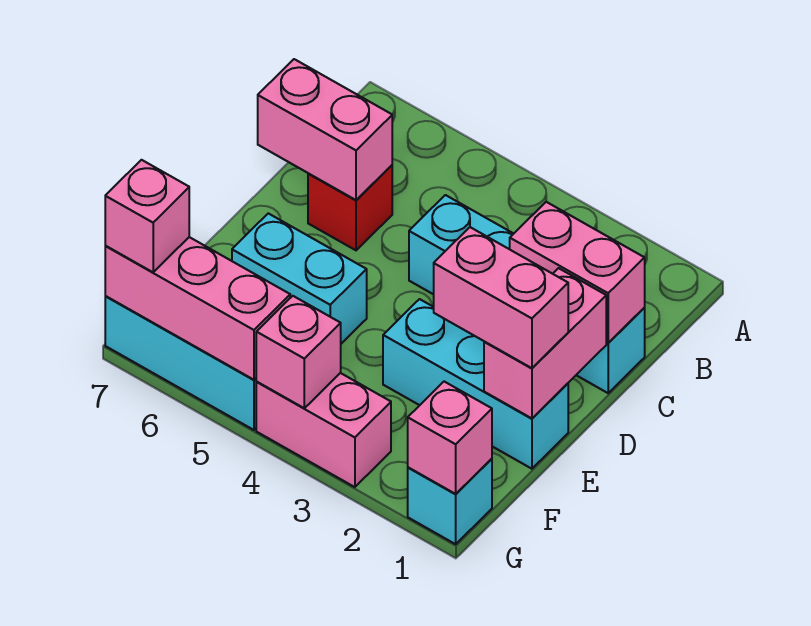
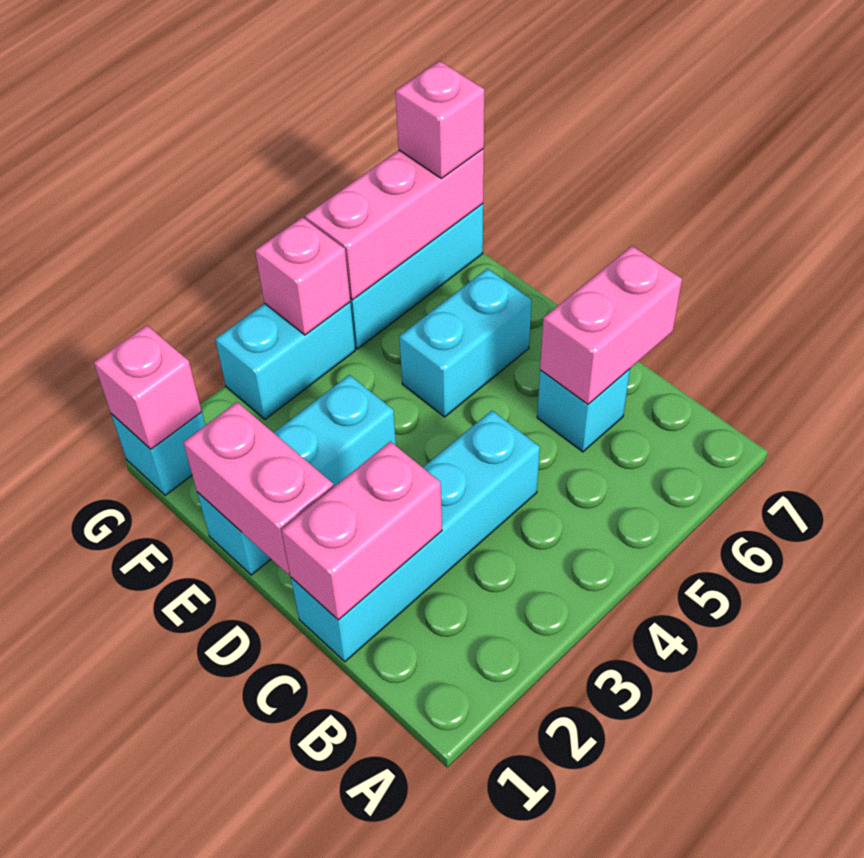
red brick C6 level 1 -> cyan brick C6 level 1
pink brick E1:E2 level 3 -> none
pink brick G3:G4 level 1 -> cyan brick G3:G4 level 1

